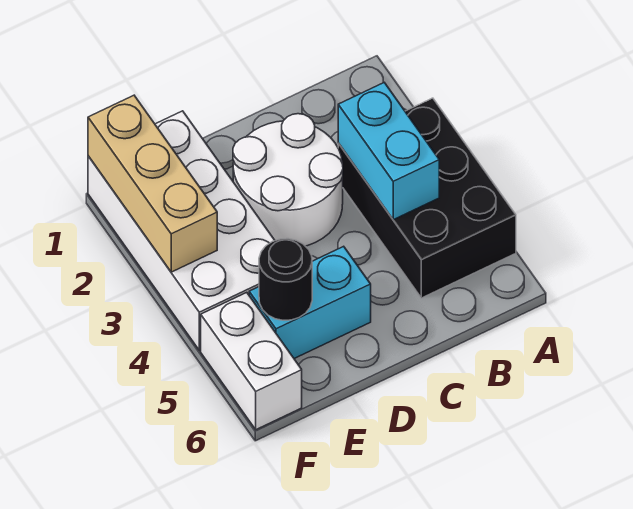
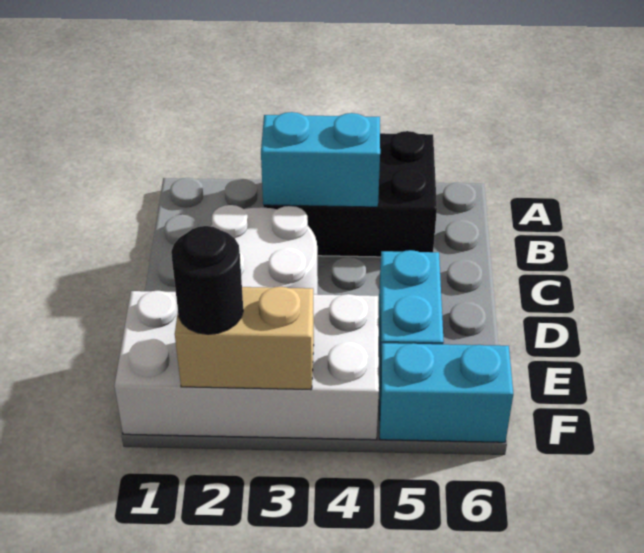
black round brick E5 level 2 -> black round brick F2 level 3
tan brick F1:F3 level 2 -> tan brick F2:F3 level 2
white brick F5:F6 level 1 -> cyan brick F5:F6 level 1

